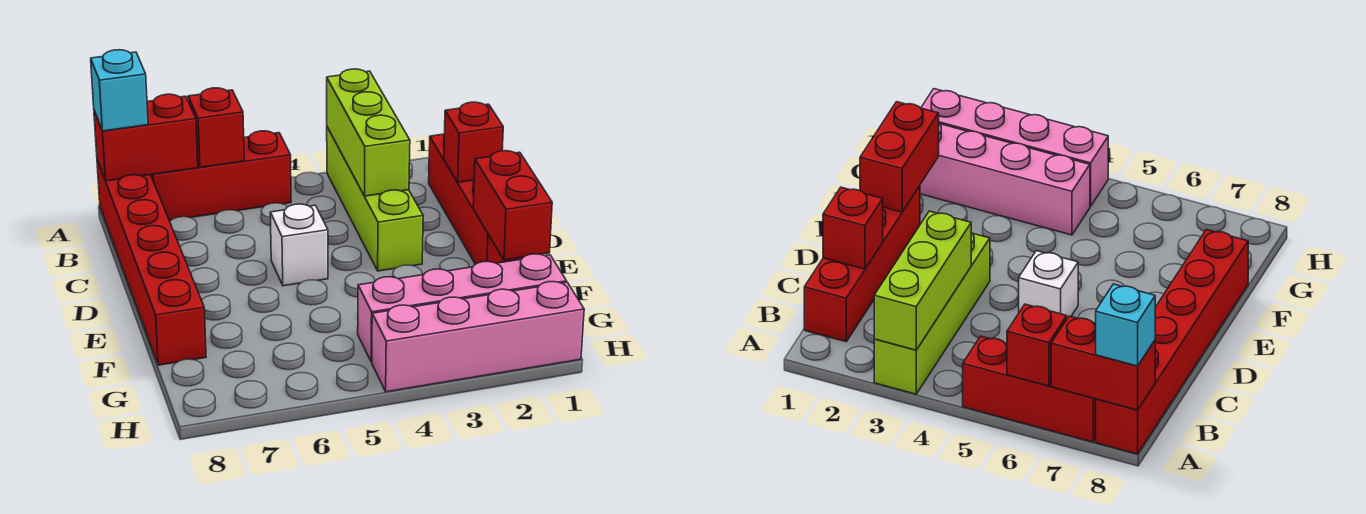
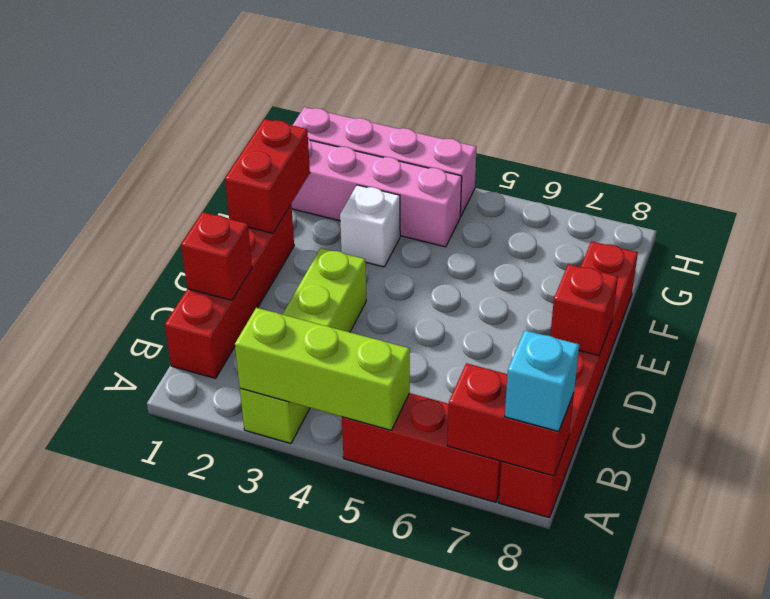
lime brick A3:C3 level 2 -> lime brick A3:A5 level 2
red brick A6 level 2 -> red brick D8 level 2
white brick D5 level 1 -> white brick F3 level 1

